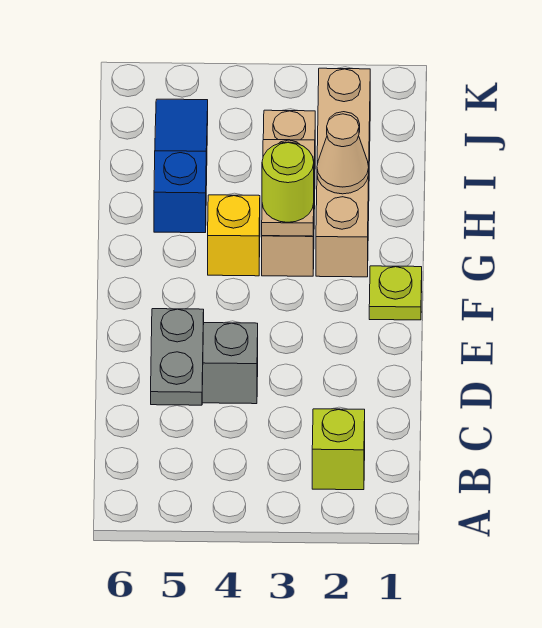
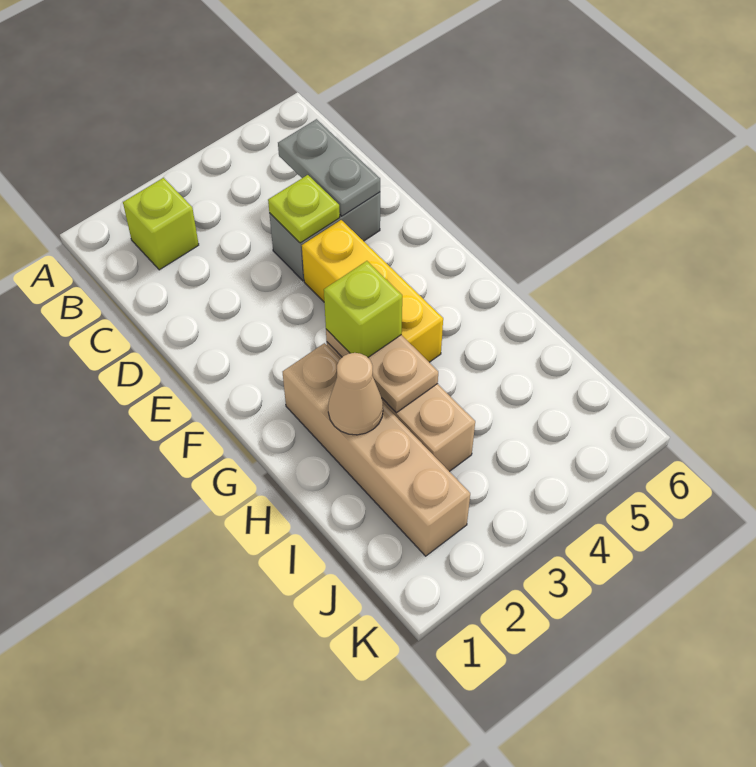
lime plate F1 level 1 -> lime plate D4 level 2
lime round brick G3 level 3 -> lime brick G3 level 3
yellow brick G4 level 1 -> yellow brick E4:G4 level 1
blue slope H5:J5 level 1 top H -> none

